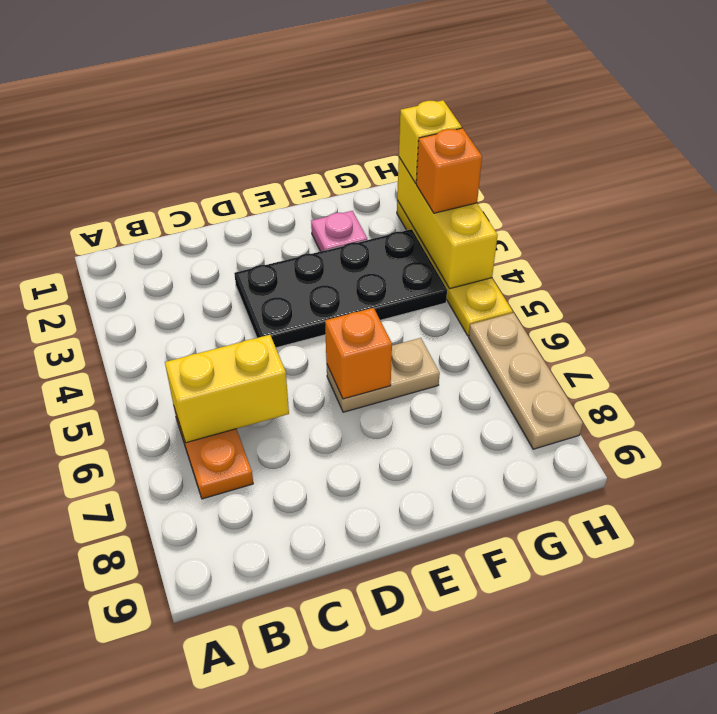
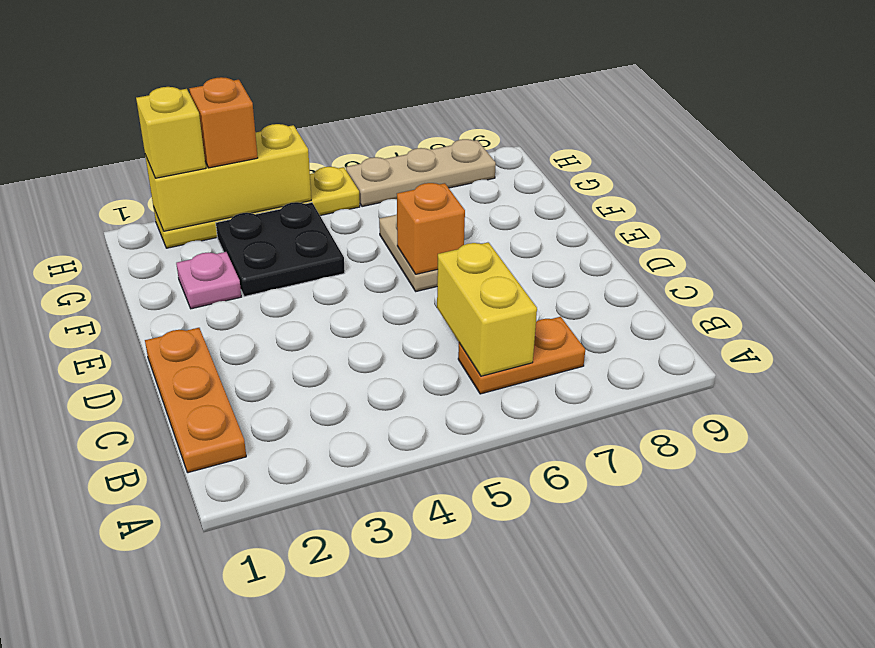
none -> orange plate B1:D1 level 1
black plate D3:G4 level 1 -> black plate F3:G4 level 1

